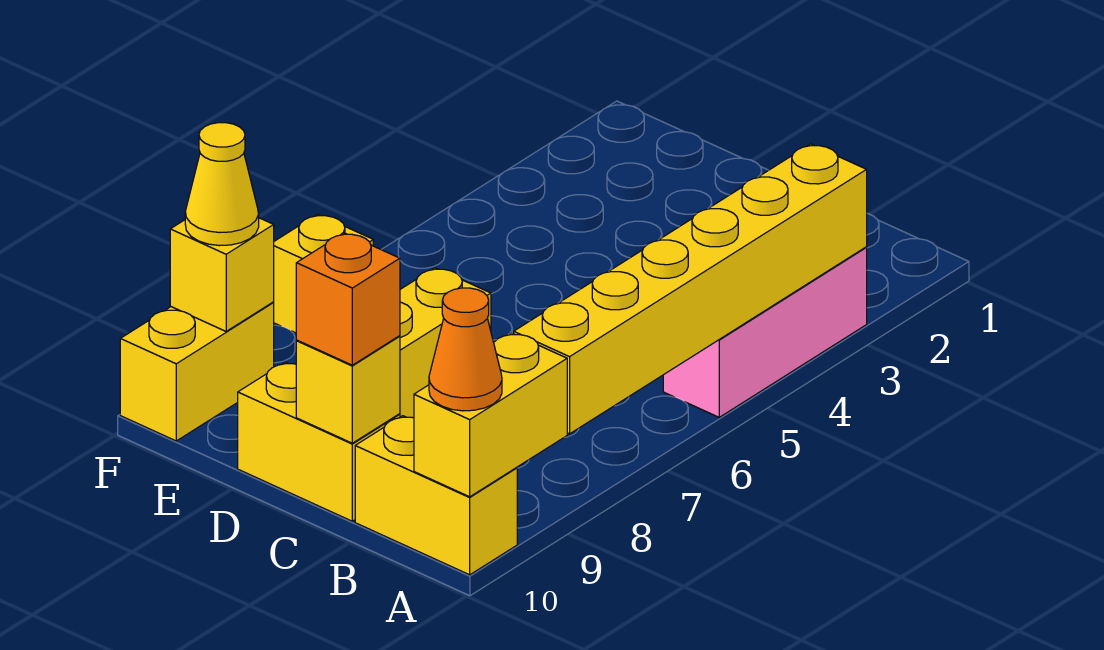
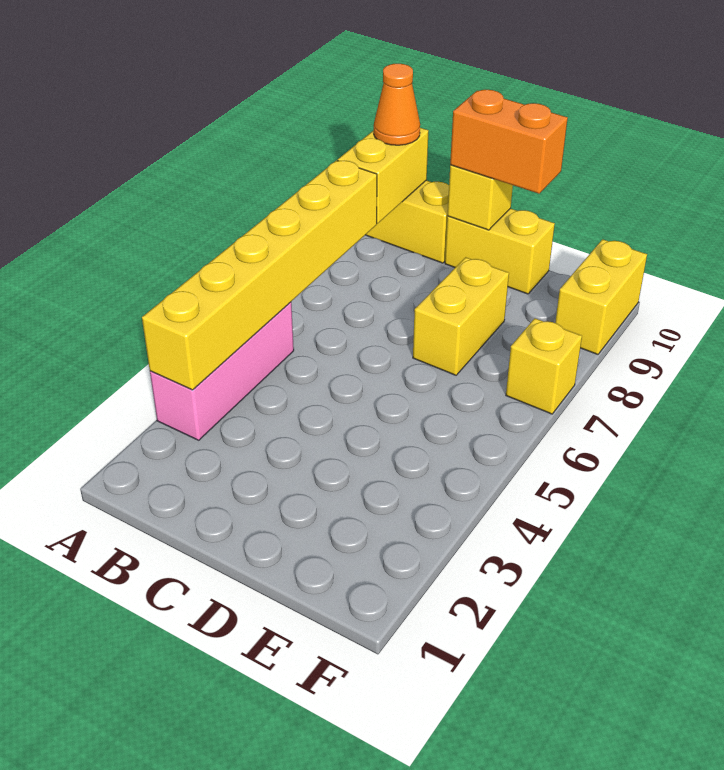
orange brick C10 level 3 -> orange brick C10:D10 level 3
yellow brick F9 level 2 -> none
yellow cone F9 level 3 -> none

